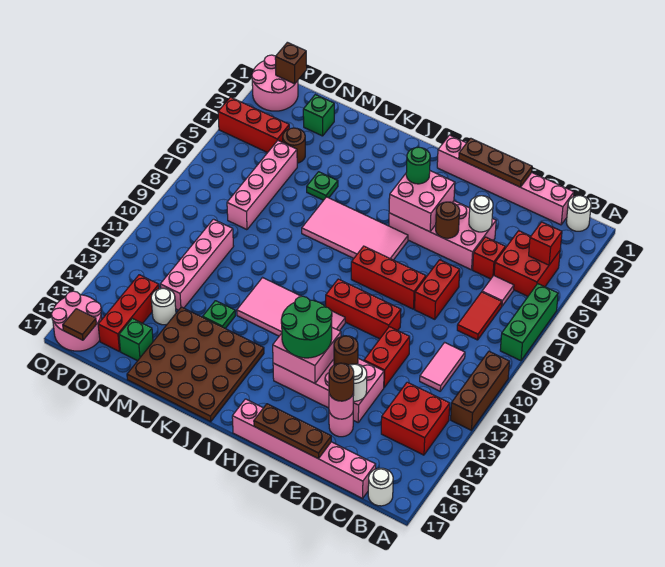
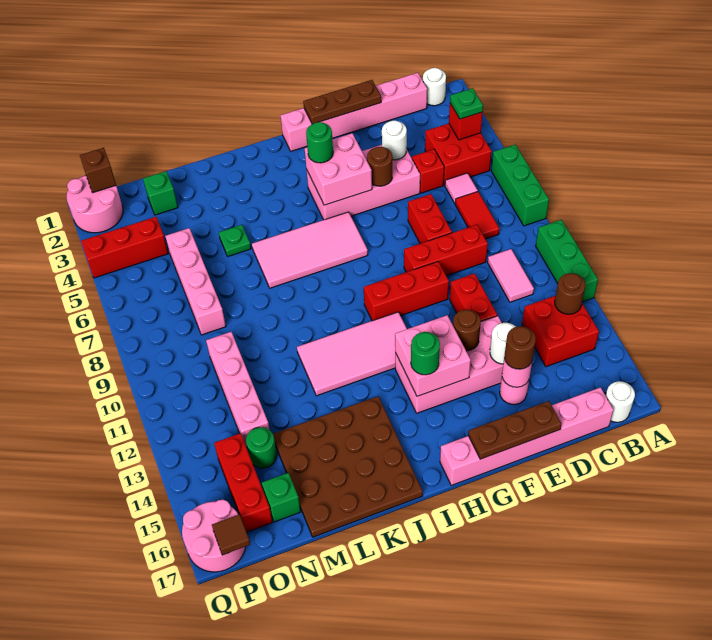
brown brick A10:A12 level 1 -> green brick A10:A12 level 1
red brick F8:H8 level 1 -> red brick D9:F9 level 1
green round brick G13:H14 level 3 -> green round brick H14 level 3
green plate L13 level 1 -> green plate B4 level 3
brown round brick N4 level 1 -> brown round brick B13 level 2
white round brick N14 level 1 -> green round brick N14 level 1

